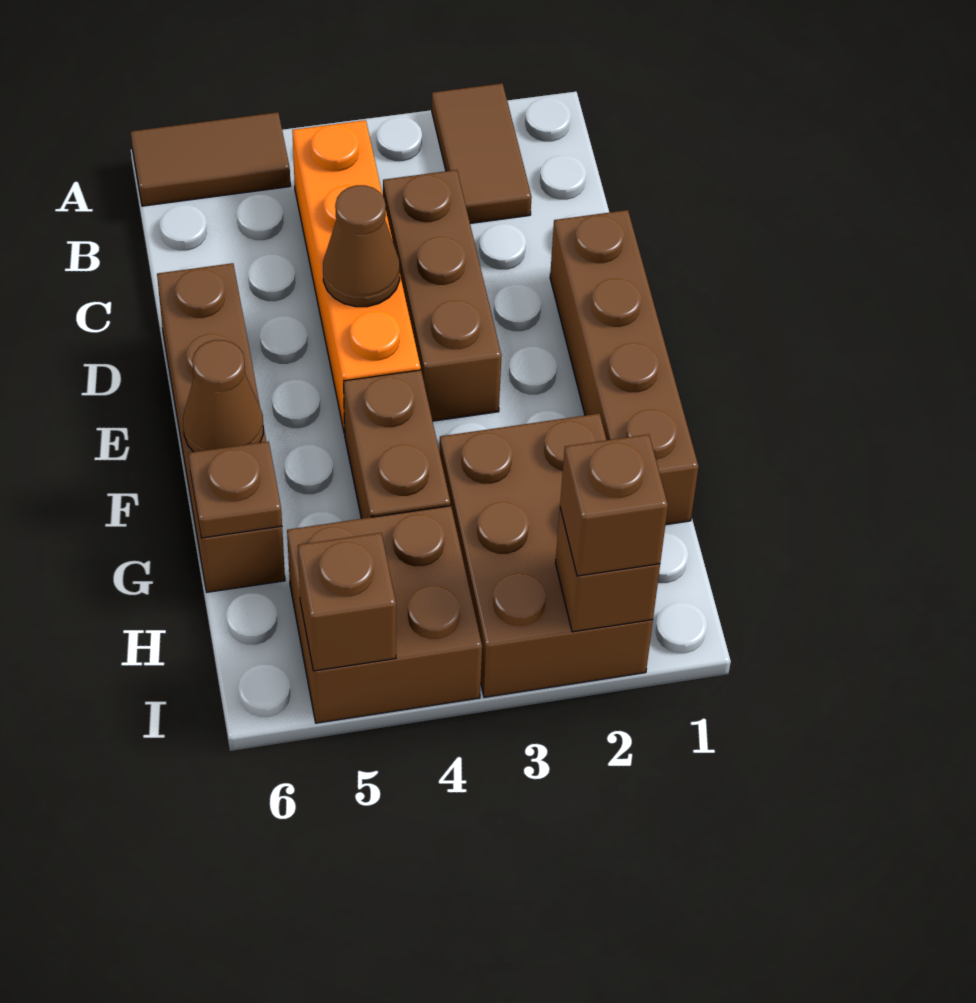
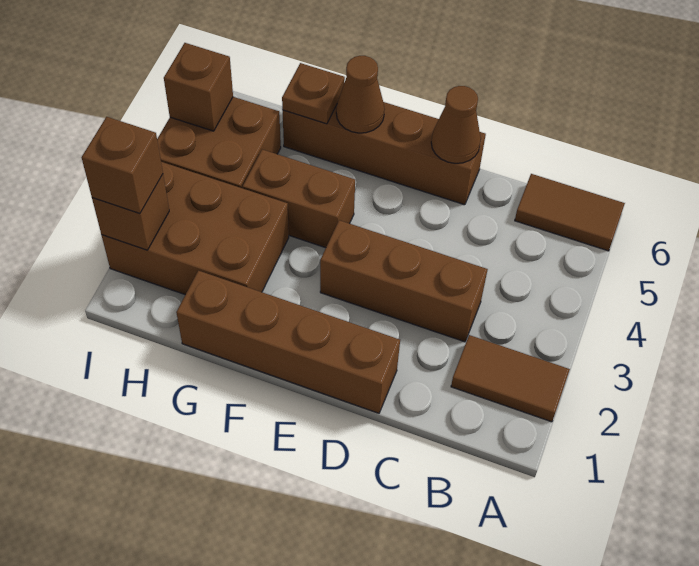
brown tile A5:A6 level 1 -> brown tile A6:B6 level 1
orange brick B4:E4 level 1 -> none
brown cone D4 level 2 -> brown cone D6 level 2

